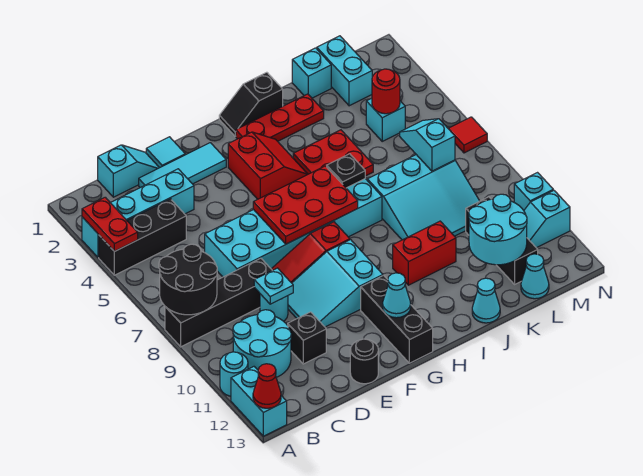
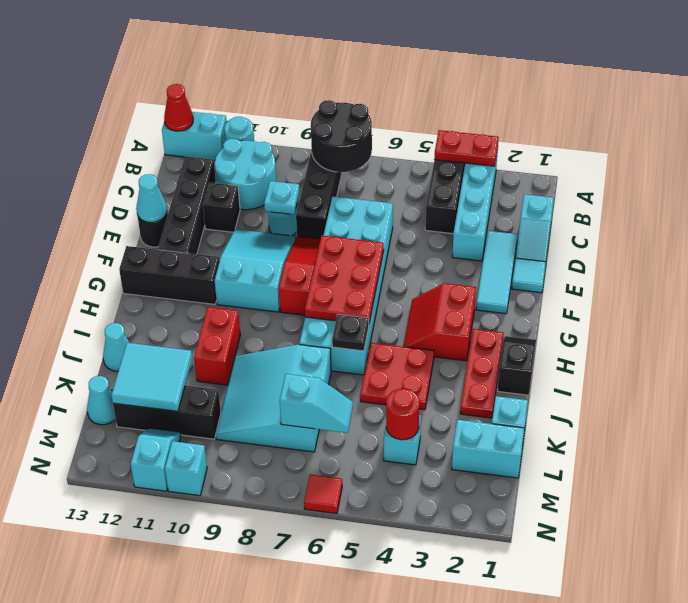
none -> black brick C12:F12 level 1
red slope G3:H4 level 1 top G -> red slope G3:H4 level 1 top 3
cyan cone G12 level 2 -> cyan cone E13 level 2
cyan round brick K11:L12 level 2 -> cyan tile K11:L12 level 2

